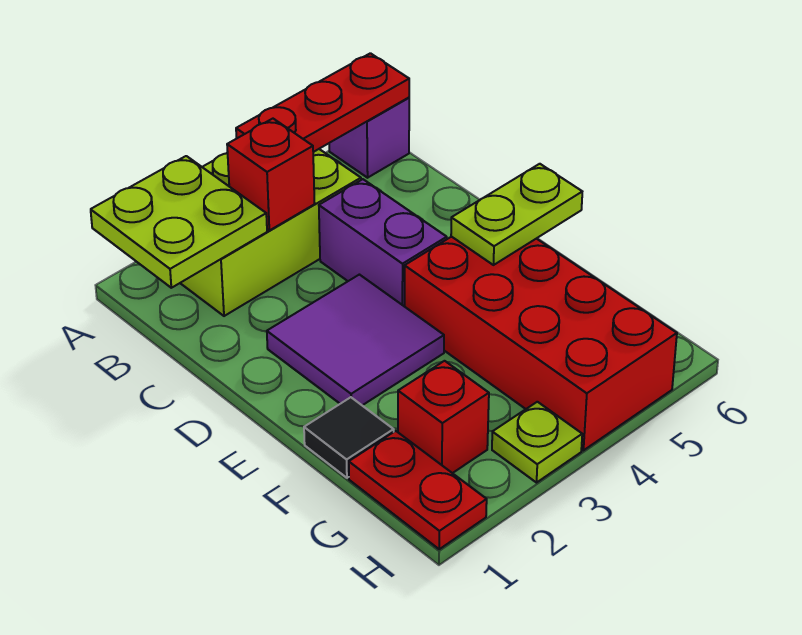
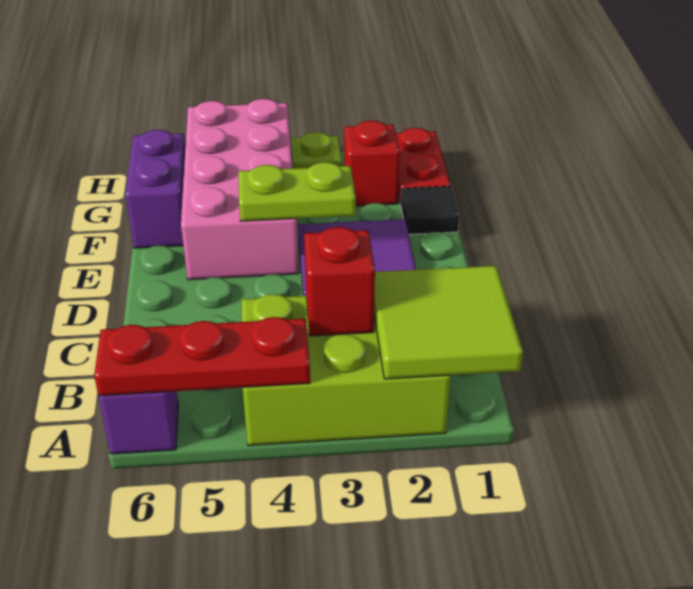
lime plate A1:B2 level 2 -> lime tile A1:B2 level 2
purple brick C4:D4 level 1 -> purple brick F6:G6 level 1
red brick E4:H5 level 1 -> pink brick E4:H5 level 1
lime plate E5:E6 level 2 -> lime plate E3:E4 level 2

